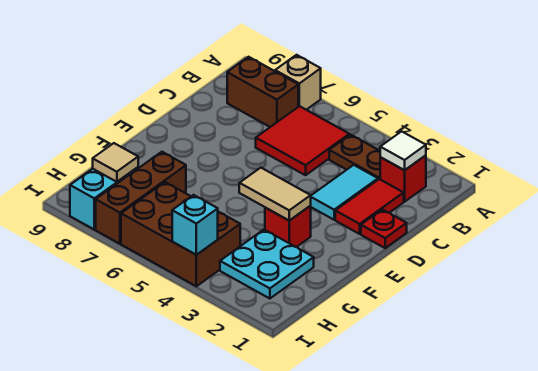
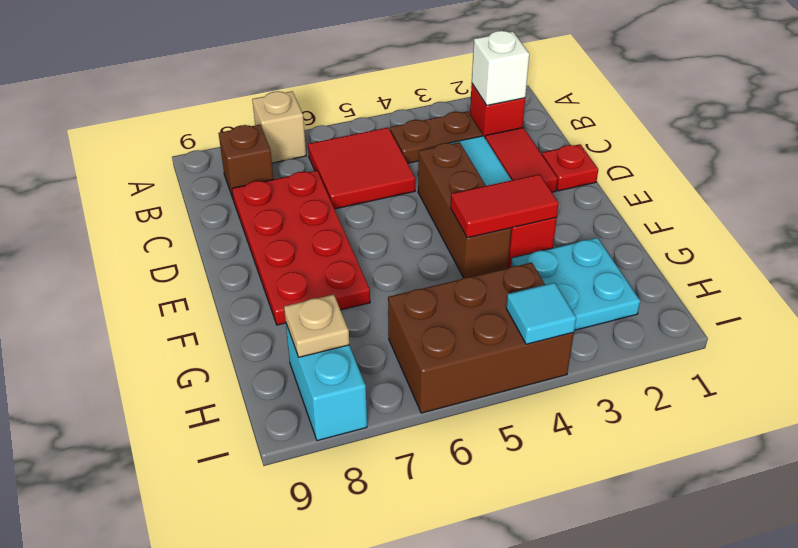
white tile B2 level 2 -> white brick B2 level 2
brown brick B7:B8 level 1 -> brown brick B8 level 1
none -> red plate C7:F8 level 1
tan tile F3:F4 level 2 -> red tile F3:F4 level 2
brown brick G7:I7 level 1 -> brown brick D4:F4 level 1
tan tile H8 level 2 -> tan plate H8 level 2
cyan brick I4 level 2 -> cyan tile I4 level 2

